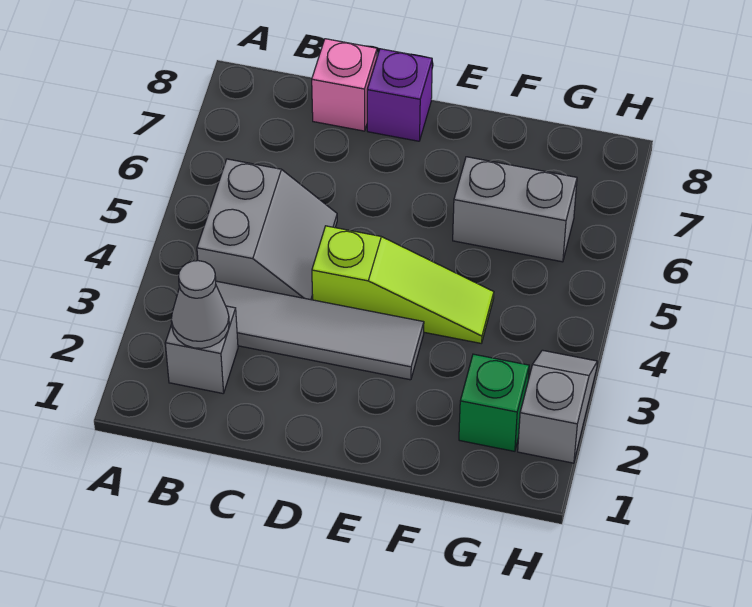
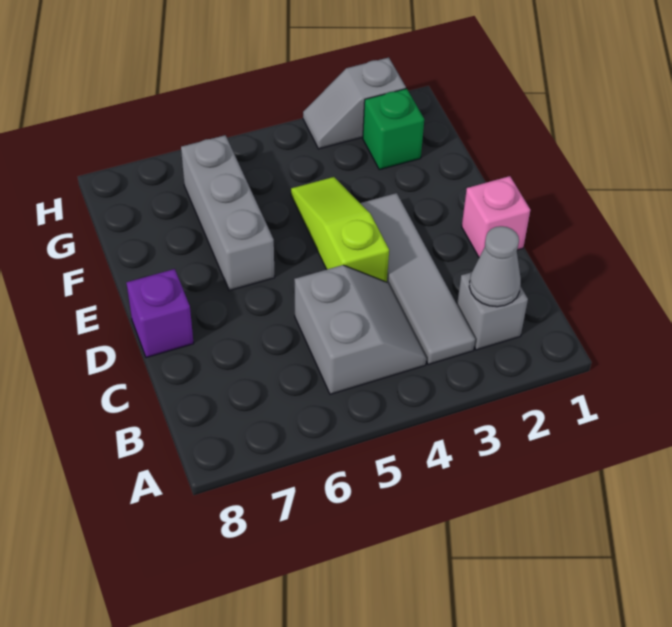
grey slope B4:C5 level 1 top B -> grey slope B4:C5 level 1 top 5
pink brick C8 level 1 -> pink brick D1 level 1
grey brick F6:G6 level 1 -> grey brick E6:G6 level 1

